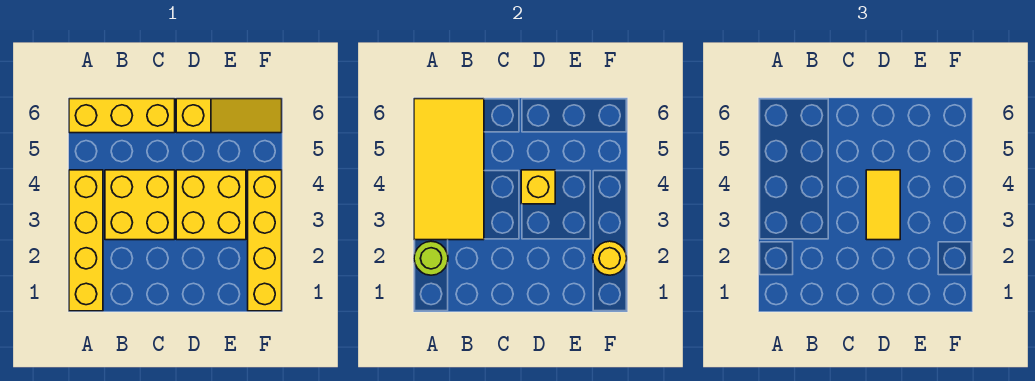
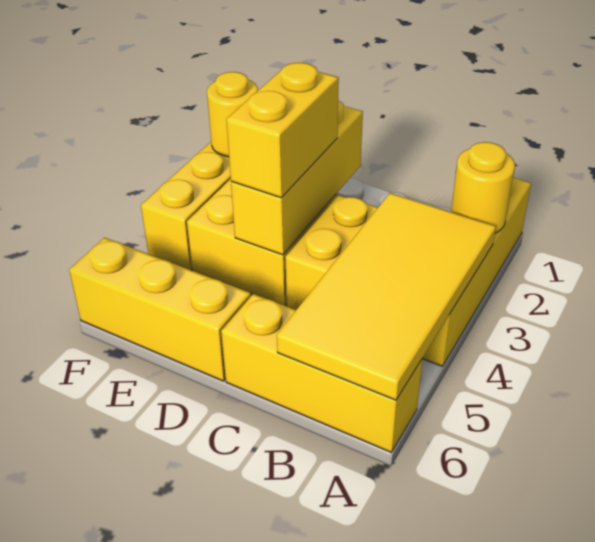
lime round brick A2 level 2 -> yellow round brick A2 level 2
yellow tile D3:D4 level 3 -> yellow brick D3:D4 level 3
yellow brick D4 level 2 -> yellow brick D2:D4 level 2
yellow slope D6:F6 level 1 top D -> yellow brick D6:F6 level 1

